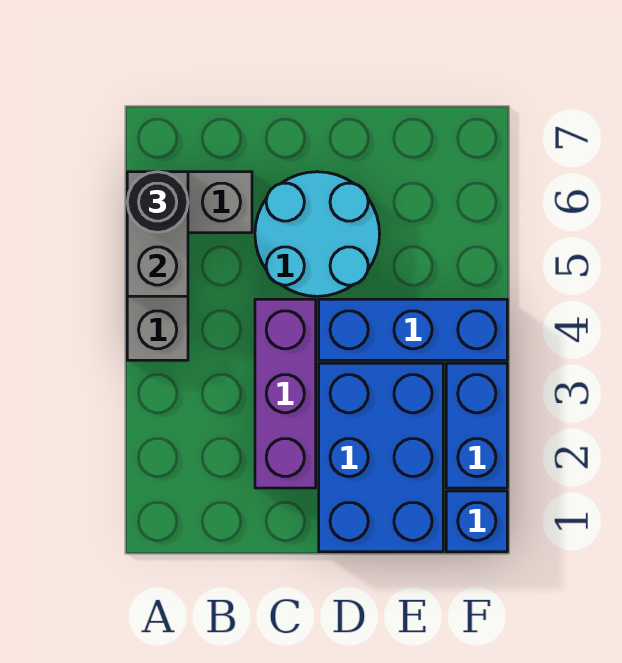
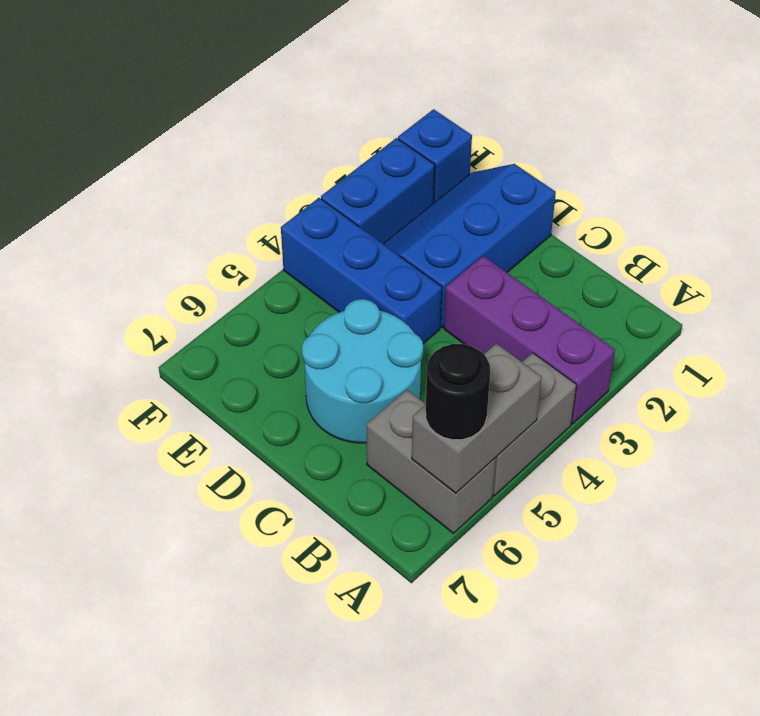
purple brick C2:C4 level 1 -> purple brick A3:C3 level 1
blue brick D1:E3 level 1 -> blue slope D1:E3 level 1 top D

